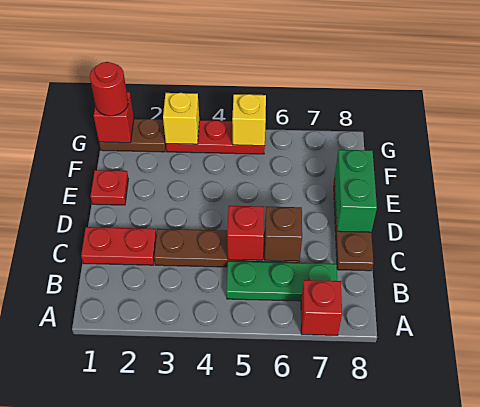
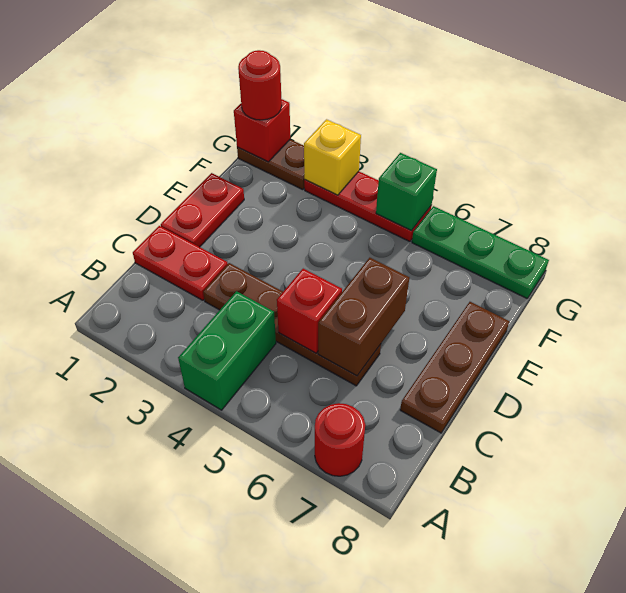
red brick A7 level 1 -> red round brick A7 level 1
green plate B5:B7 level 1 -> green plate G6:G8 level 1
brown brick C6 level 2 -> brown brick C6:D6 level 2
green brick D8:E8 level 2 -> green brick A4:B4 level 1
red plate E1 level 1 -> red plate D1:E1 level 1
yellow brick G5 level 2 -> green brick G5 level 2

